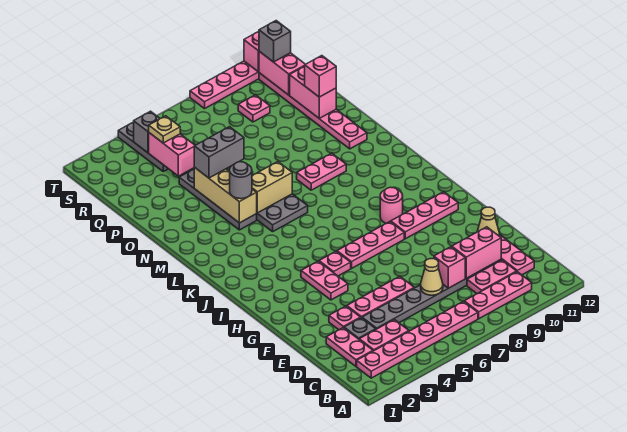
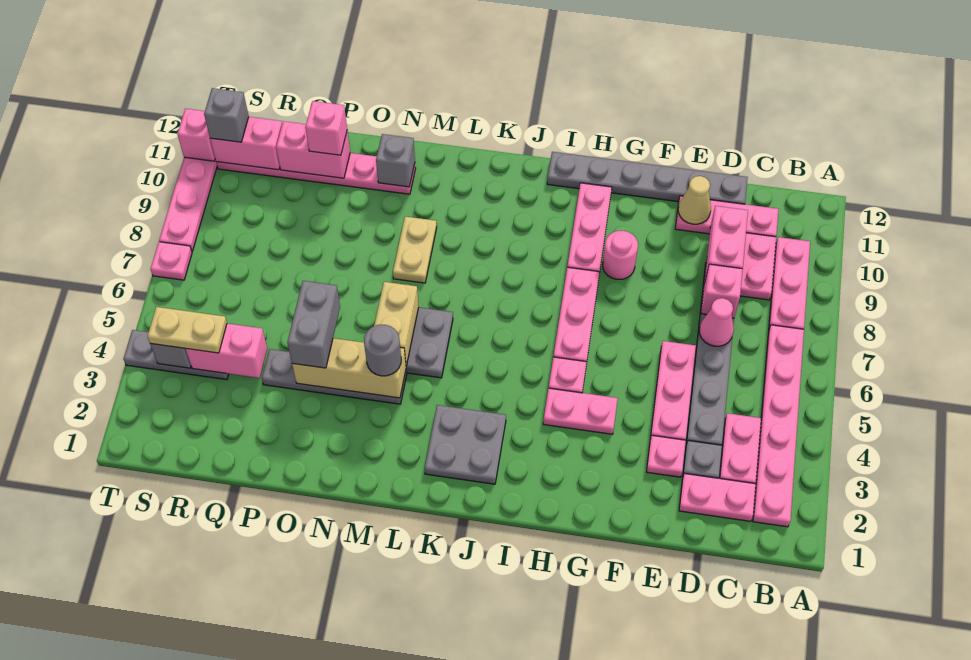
tan cone D7 level 2 -> pink cone D7 level 2
none -> grey plate D12:I12 level 1
pink round brick I9 level 1 -> pink round brick G9 level 1
none -> grey plate J2:K3 level 1
pink plate M8:M9 level 1 -> tan plate M8:M9 level 1
none -> grey brick N11 level 2
tan plate R4 level 3 -> tan plate R4:S4 level 3
pink plate R9 level 1 -> pink plate T7 level 1

